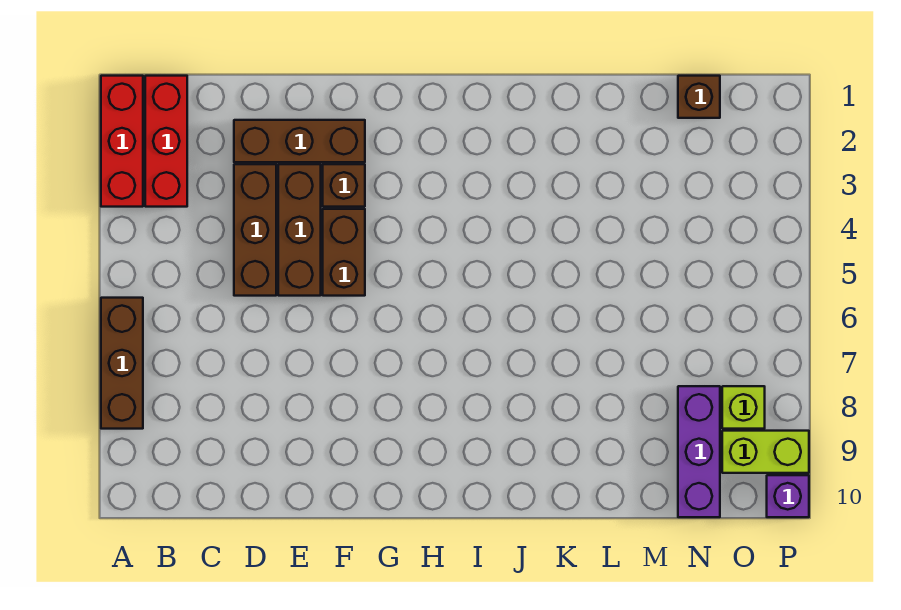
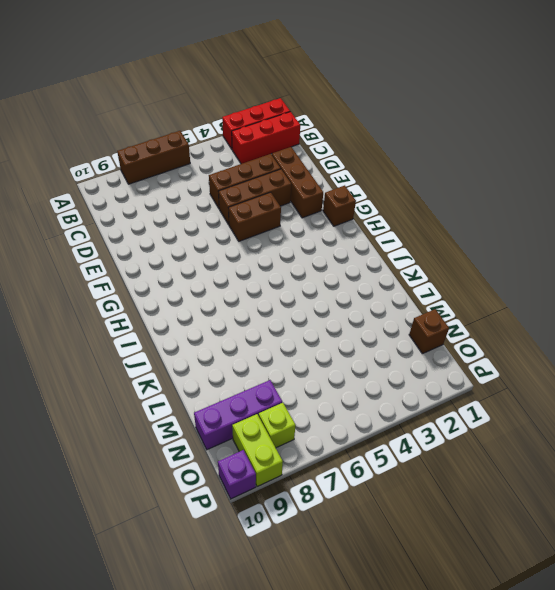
brown brick F3 level 1 -> brown brick G1 level 1

